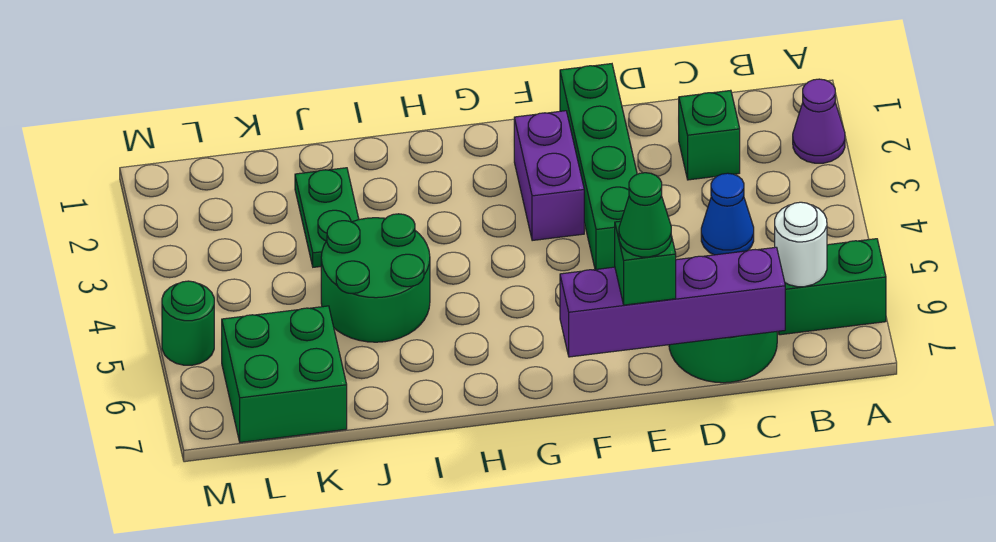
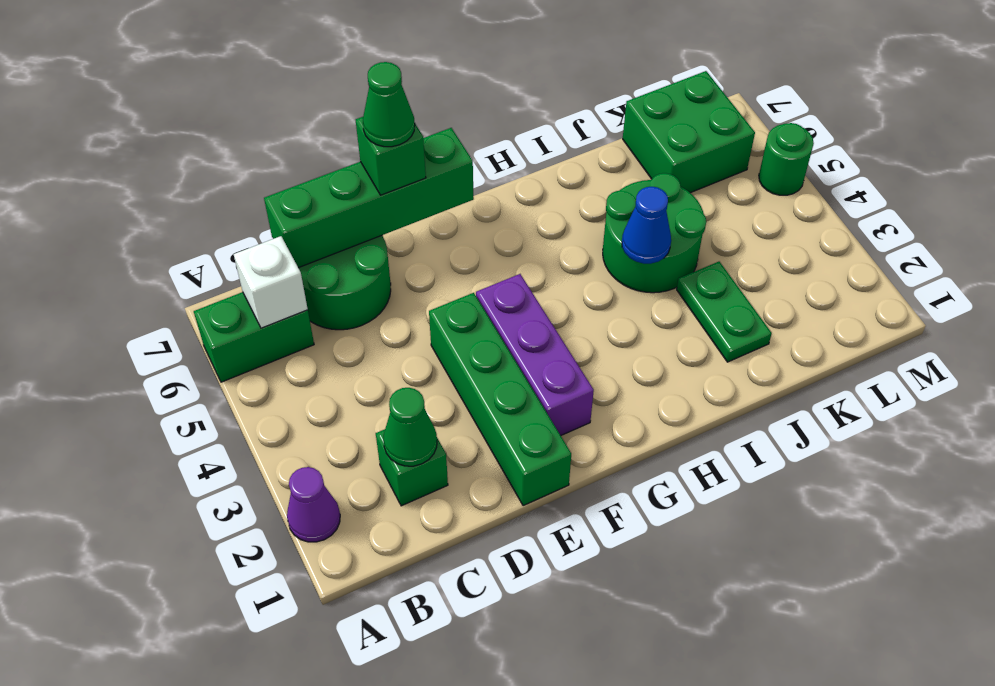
white round brick B6 level 2 -> white brick B6 level 2
none -> green cone C2 level 2
blue cone C4 level 1 -> blue cone I4 level 2
purple brick C7:F7 level 2 -> green brick C7:F7 level 2
purple brick F2:F3 level 1 -> purple brick F2:F4 level 1

